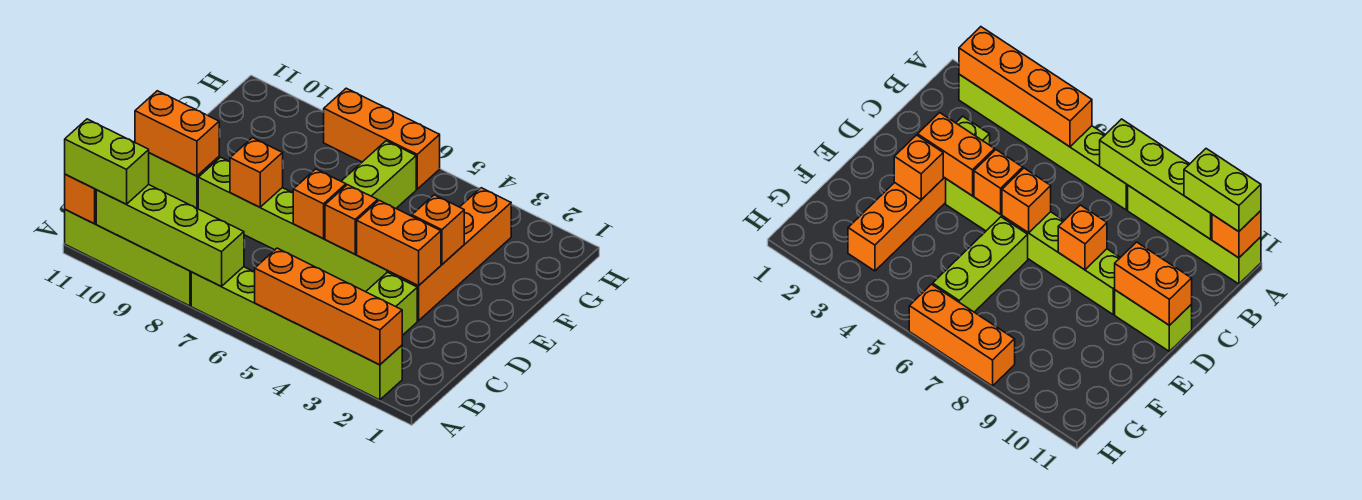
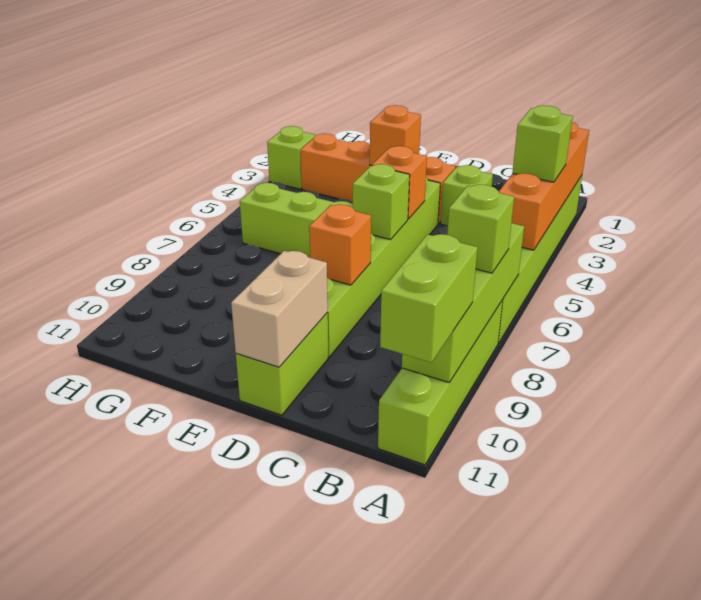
none -> lime brick A4 level 3
none -> lime brick A8 level 3
orange brick A11 level 2 -> none
orange brick D3:D4 level 2 -> none
orange brick D6 level 2 -> lime brick D6 level 2
orange brick D10:D11 level 2 -> tan brick D10:D11 level 2
none -> lime brick H3 level 1
orange brick H6:H8 level 1 -> none

